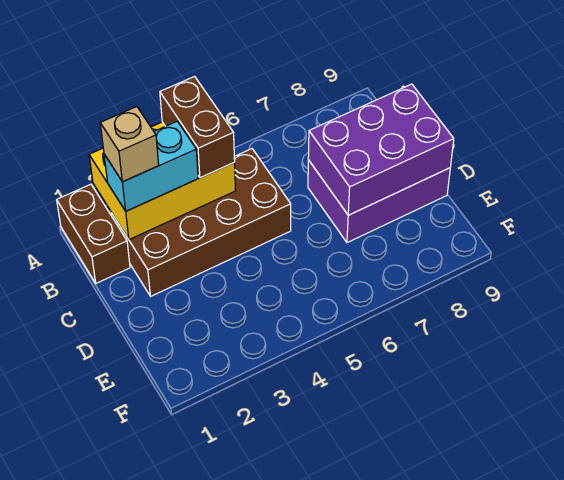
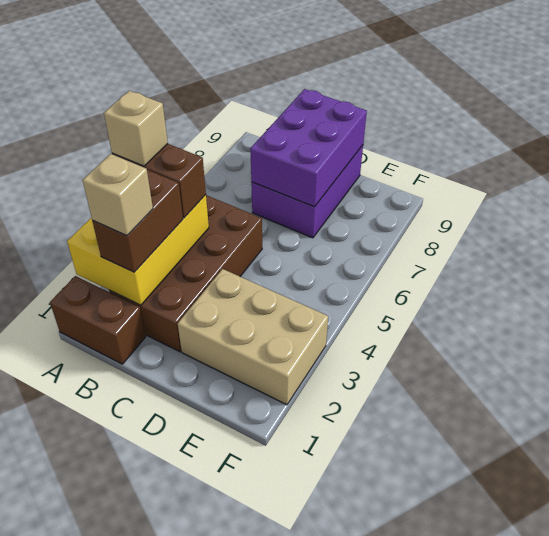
none -> tan brick A4 level 4
cyan brick B2:B3 level 3 -> brown brick B2:B3 level 3
none -> tan brick D2:F3 level 1

